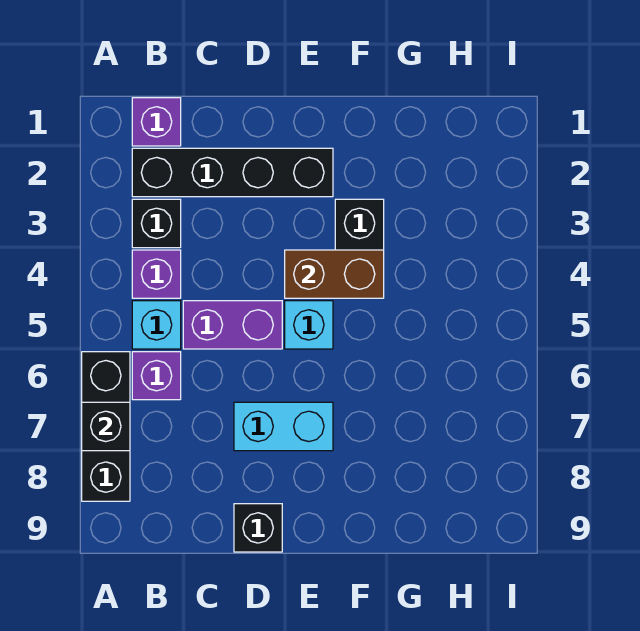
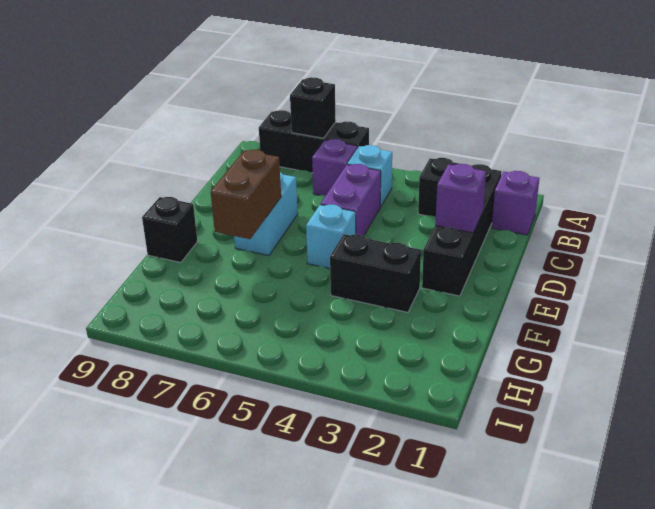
purple brick B4 level 1 -> purple brick D2 level 2
black brick D9 level 1 -> black brick F9 level 1
brown brick E4:F4 level 2 -> brown brick E7:F7 level 2

